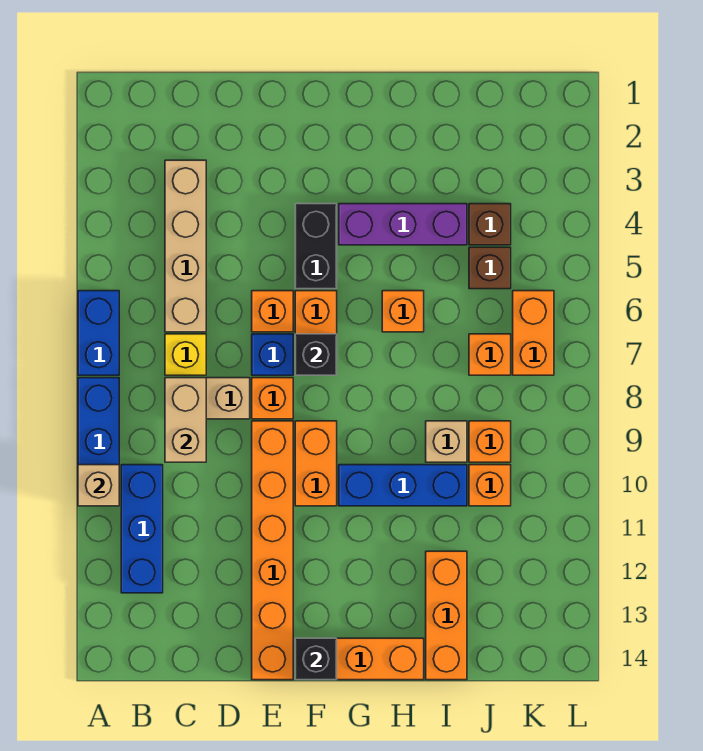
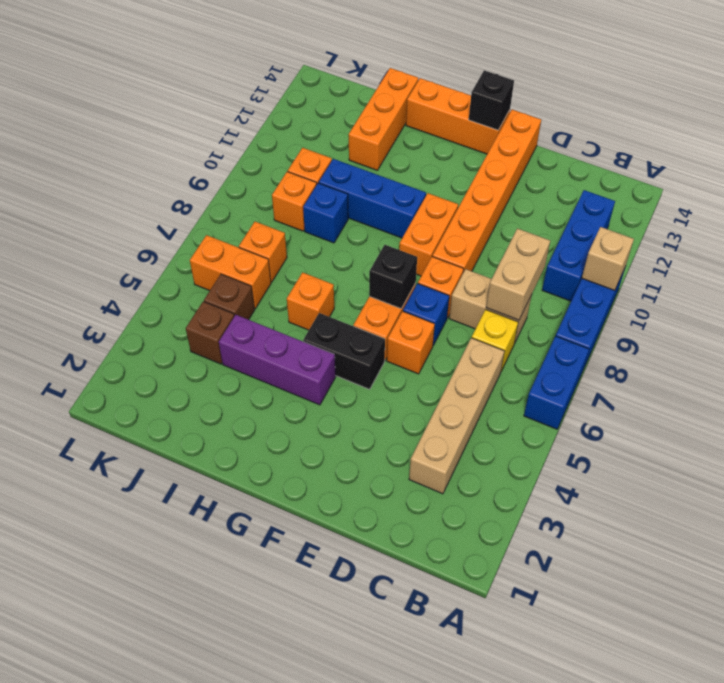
black brick F4:F5 level 1 -> black brick F5:G5 level 1
tan brick I9 level 1 -> blue brick I9 level 1
orange brick K6:K7 level 1 -> orange brick J6:K6 level 1

